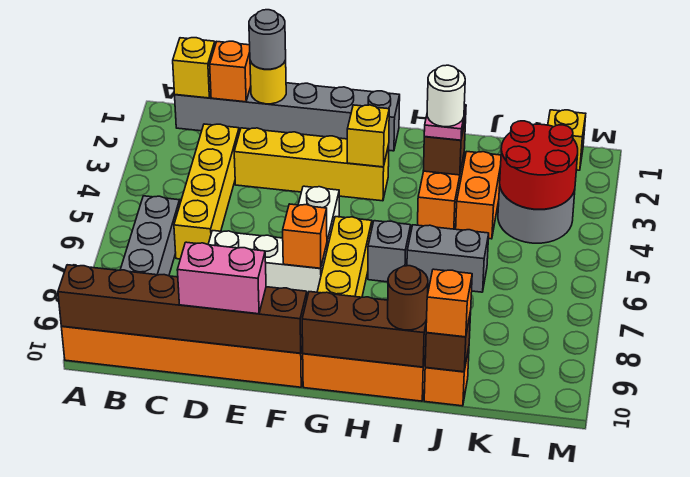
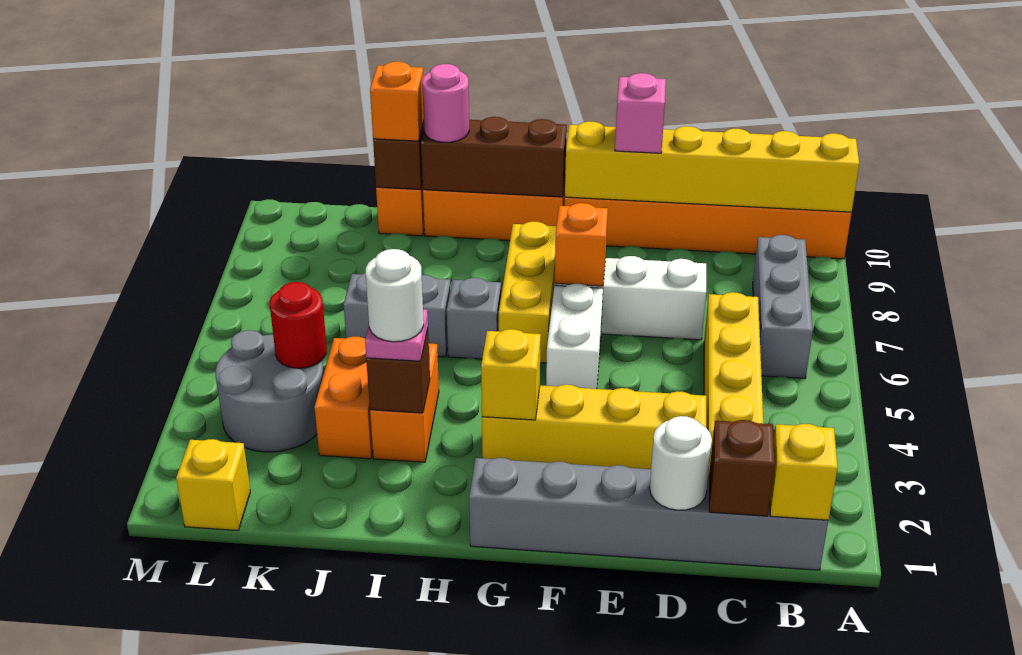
brown brick A10:F10 level 2 -> yellow brick A10:F10 level 2
orange brick C1 level 2 -> brown brick C1 level 2
yellow round brick D1 level 2 -> white round brick D1 level 2
grey round brick D1 level 3 -> none
pink brick D10:E10 level 3 -> pink brick E10 level 3
brown round brick I10 level 3 -> pink round brick I10 level 3
red round brick K3:L4 level 2 -> red round brick K4 level 2

